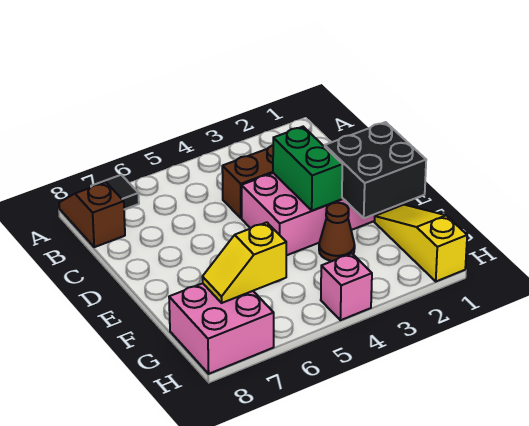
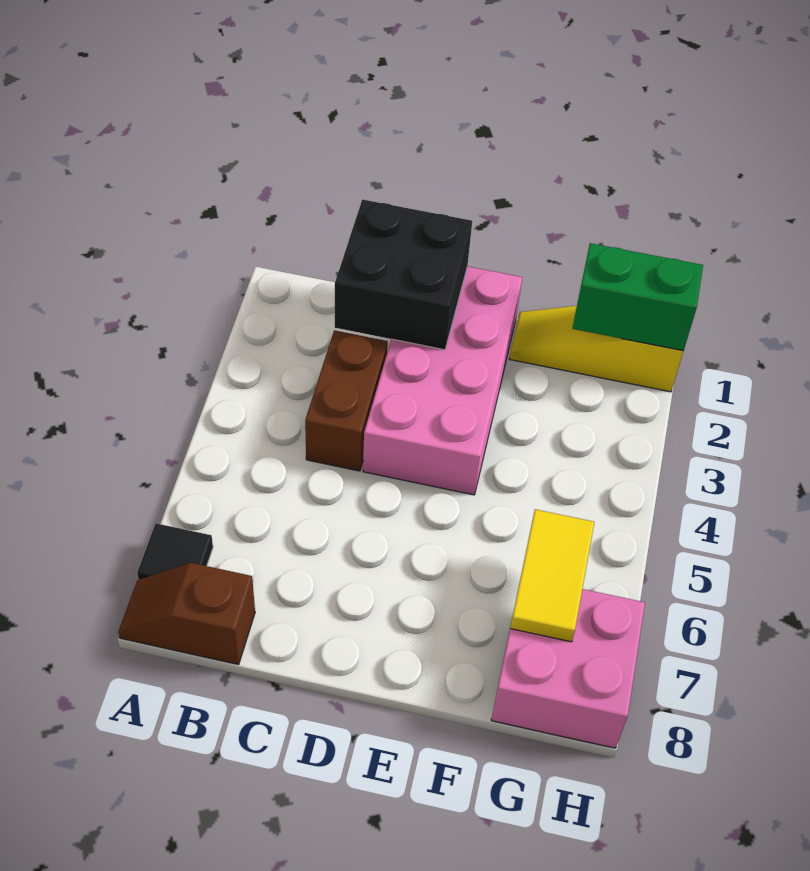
green brick D3:E3 level 2 -> green brick G1:H1 level 2
black brick E1:F2 level 2 -> black brick C1:D2 level 2
brown cone F3 level 1 -> none
yellow slope G6:G7 level 2 top 6 -> yellow tile G6:G7 level 2
pink brick H4 level 1 -> none

